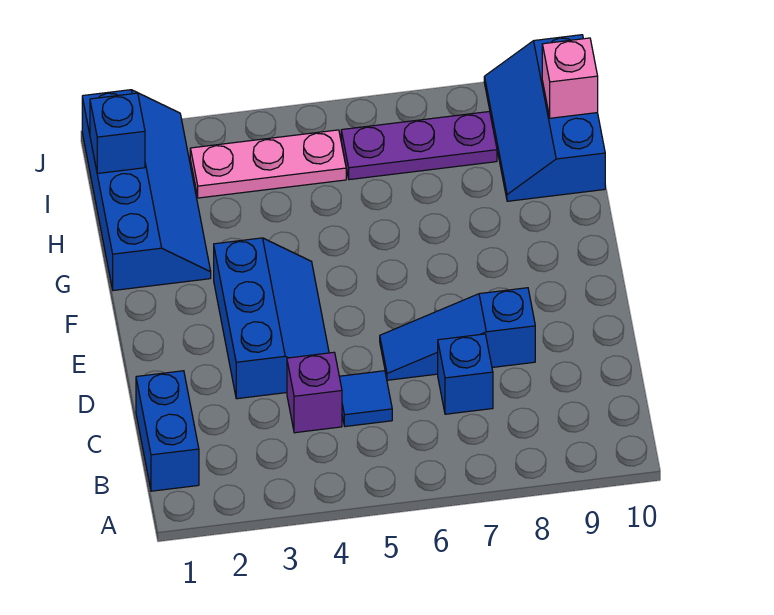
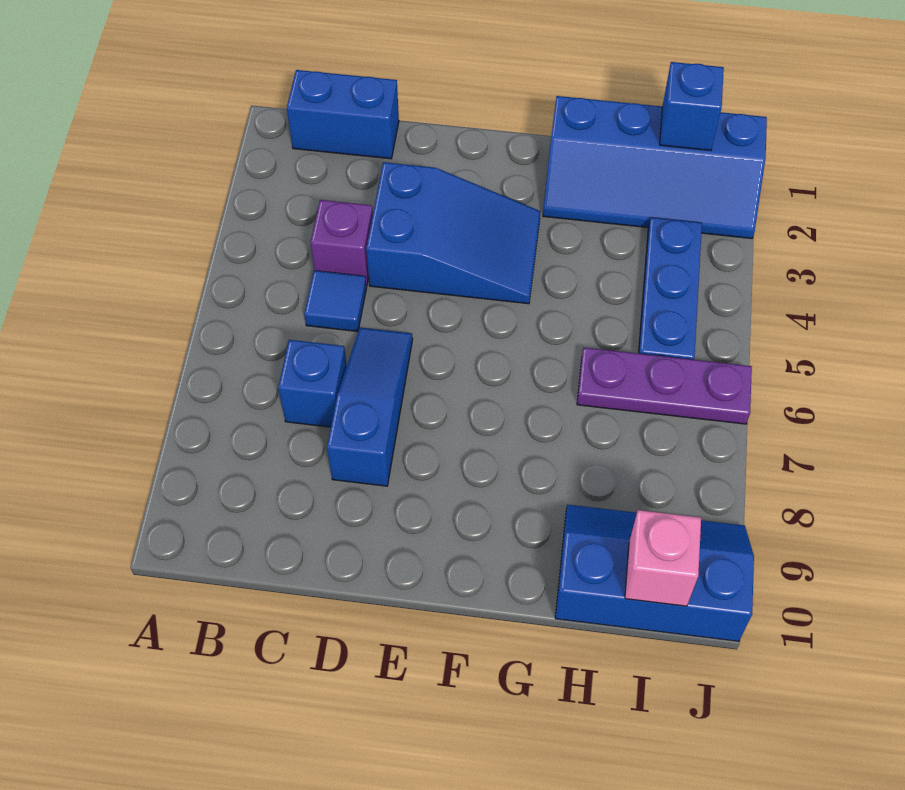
blue slope D3:F4 level 1 top 3 -> blue slope D3:F4 level 1 top D
pink plate I3:I5 level 1 -> blue plate I3:I5 level 1
purple plate I6:I8 level 1 -> purple plate H6:J6 level 1

